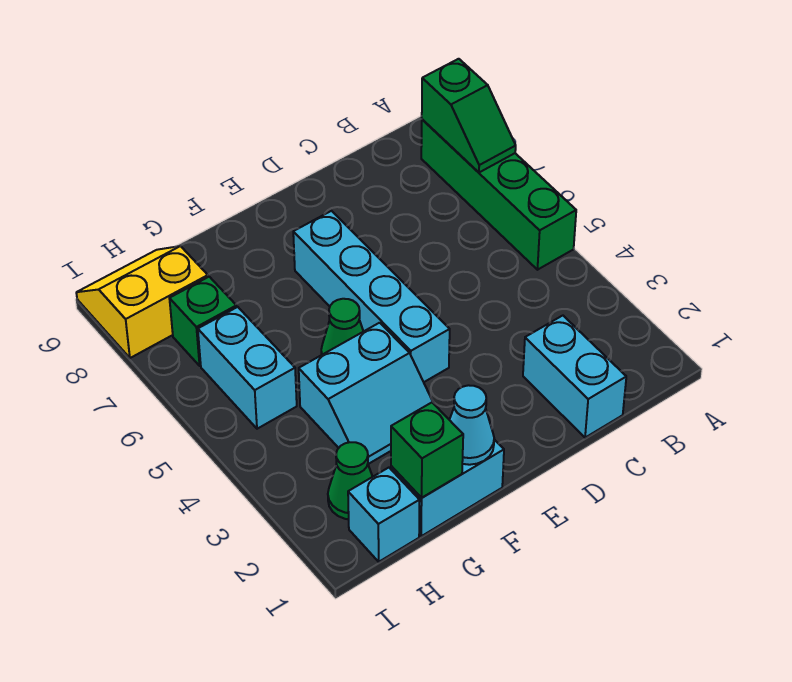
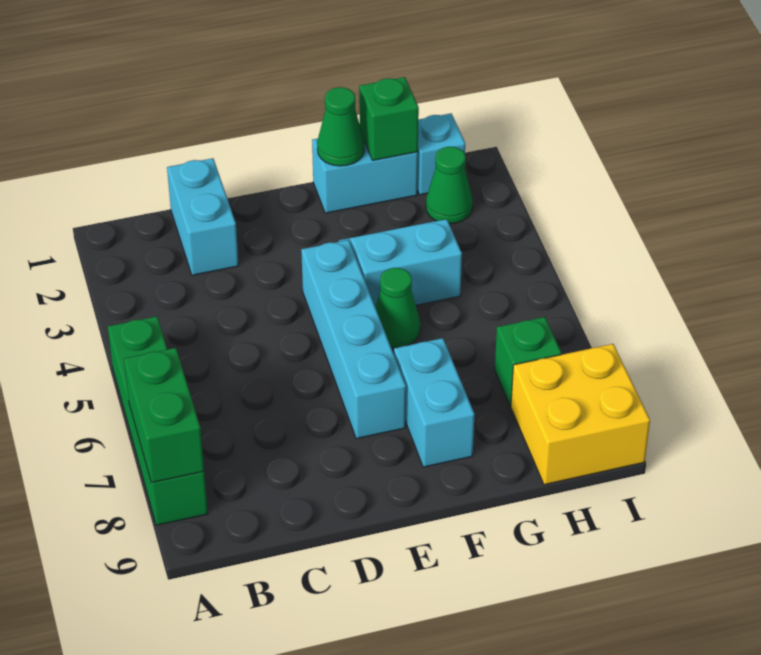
green slope A7:A8 level 2 top 8 -> green brick A7:A8 level 2
cyan cone F1 level 2 -> green cone F1 level 2
cyan brick H5:H6 level 1 -> cyan brick F7:F8 level 1
yellow slope H8:I9 level 1 top 8 -> yellow brick H8:I9 level 1

